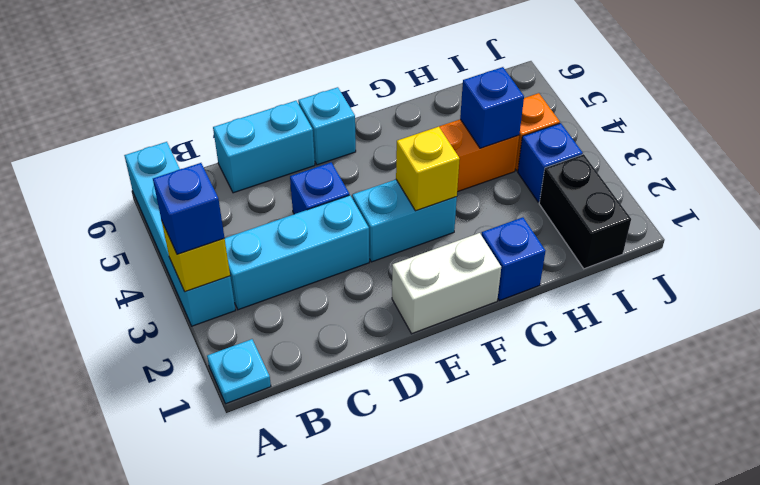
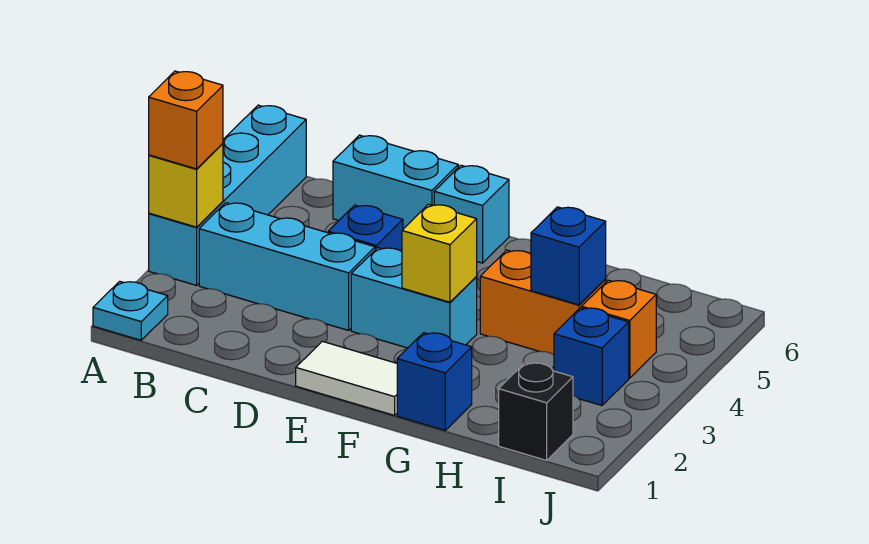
blue brick A3 level 3 -> orange brick A3 level 3
white brick E1:F1 level 1 -> white tile E1:F1 level 1
black brick I1:I2 level 1 -> black brick I1 level 1

